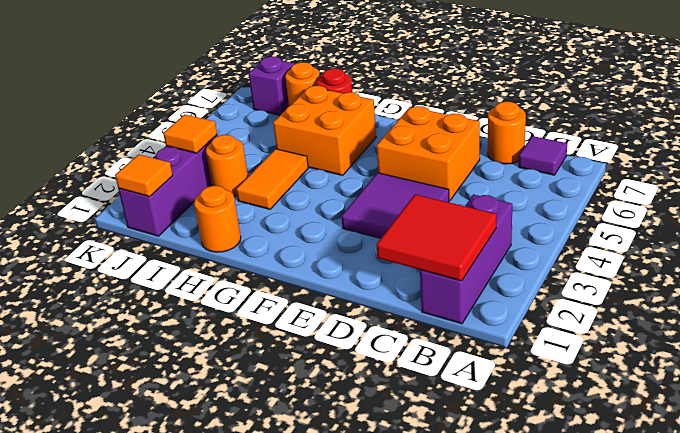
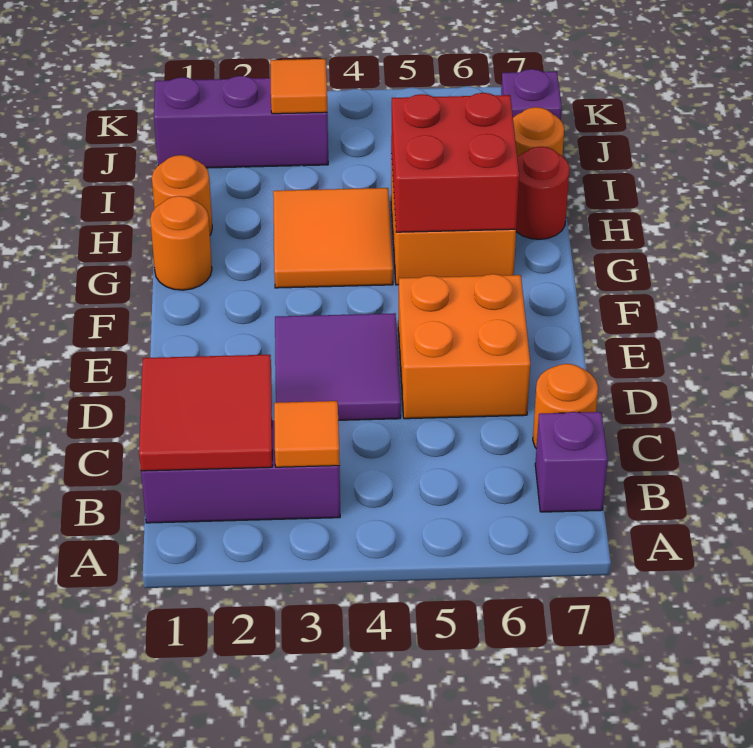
purple tile B7 level 1 -> purple brick B7 level 1
none -> red brick G5:H6 level 2
orange tile H3:H4 level 1 -> orange tile G3:H4 level 1
orange round brick I3 level 1 -> orange round brick G1 level 1
orange tile J1 level 2 -> orange tile B3 level 2

